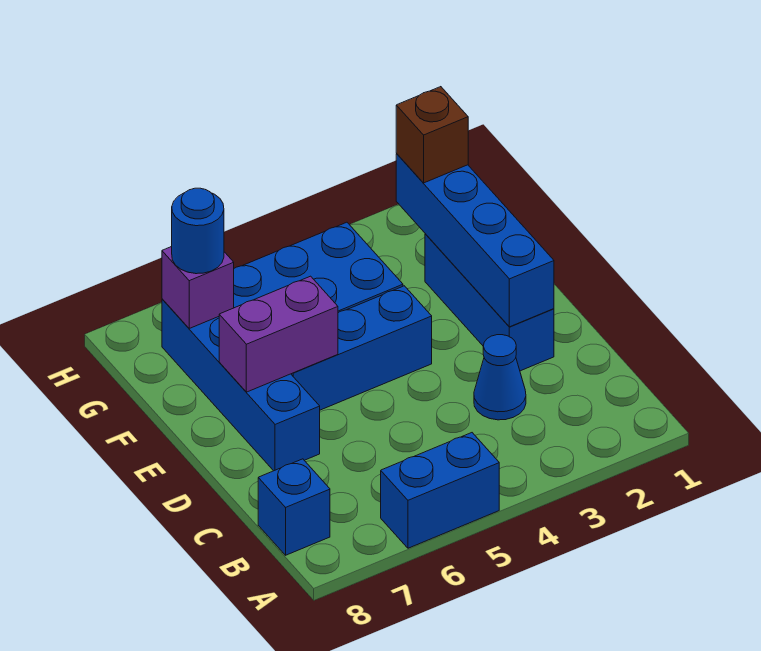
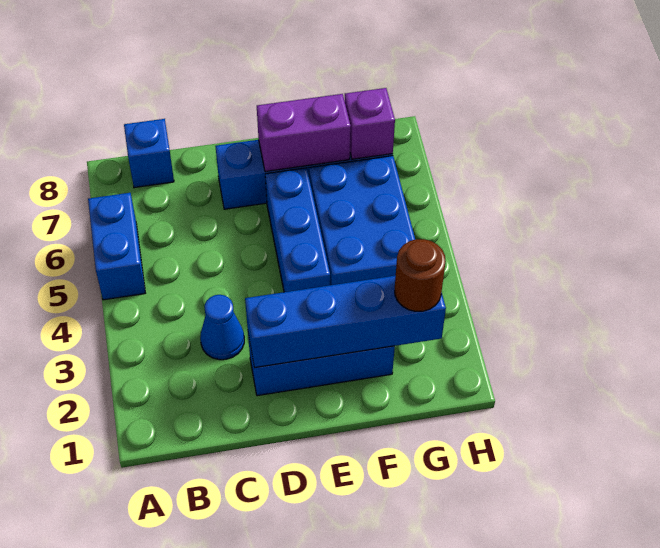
purple brick E6:E7 level 2 -> purple brick E7:F7 level 2
brown brick G2 level 3 -> brown round brick G2 level 3
blue round brick G7 level 3 -> none

